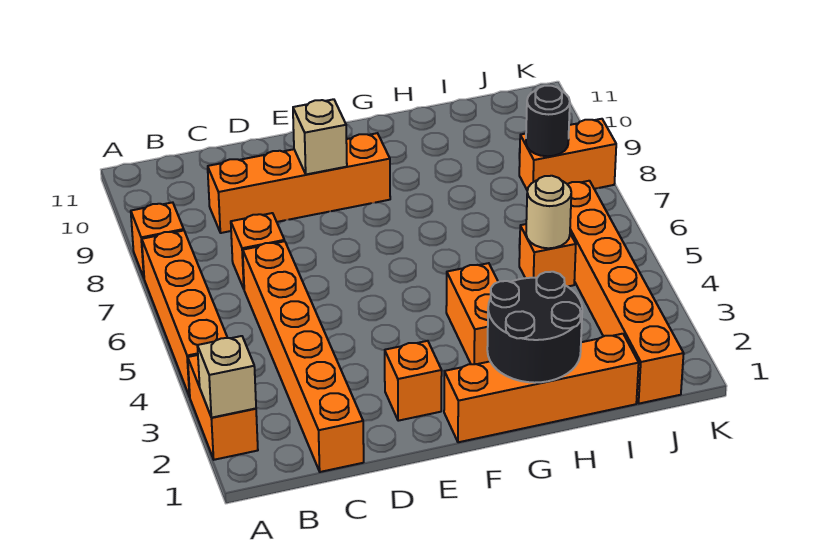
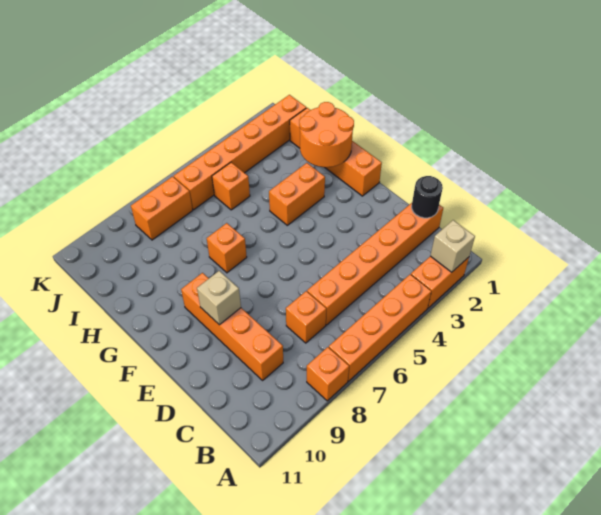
orange brick E2 level 1 -> orange brick G7 level 1
black round brick G1:H2 level 2 -> orange round brick G1:H2 level 2
tan round brick I5 level 2 -> none
orange brick J8:K8 level 1 -> orange brick J7:J8 level 1
black round brick J8 level 2 -> black round brick C1 level 2

